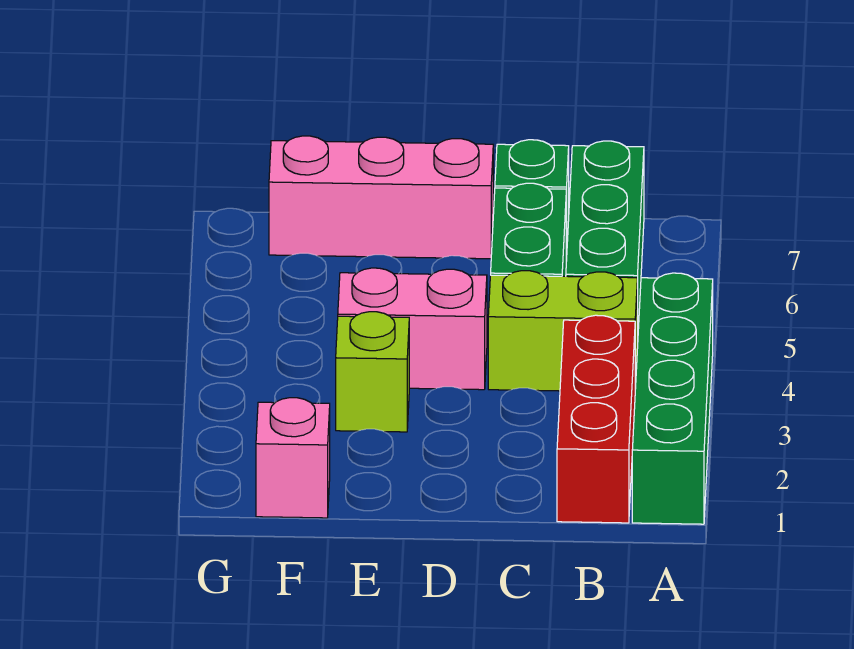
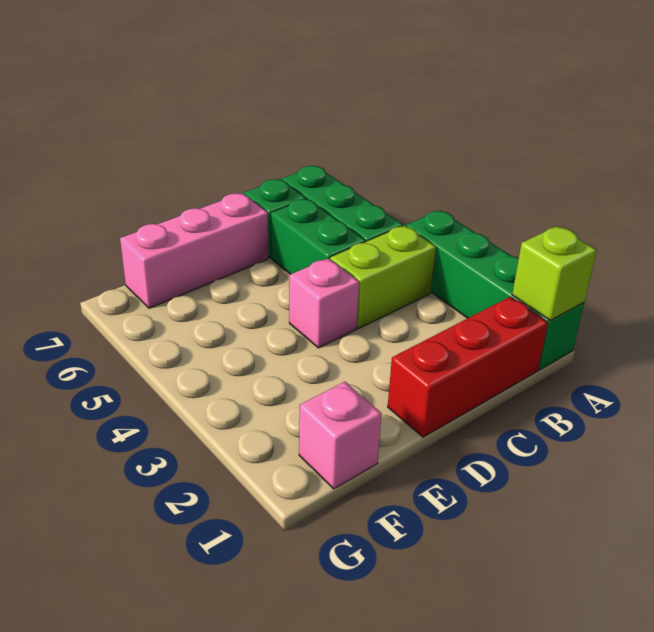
red brick B1:B3 level 1 -> red brick B1:D1 level 1
pink brick D4:E4 level 1 -> pink brick D4 level 1
lime brick E3 level 1 -> lime brick A1 level 2

